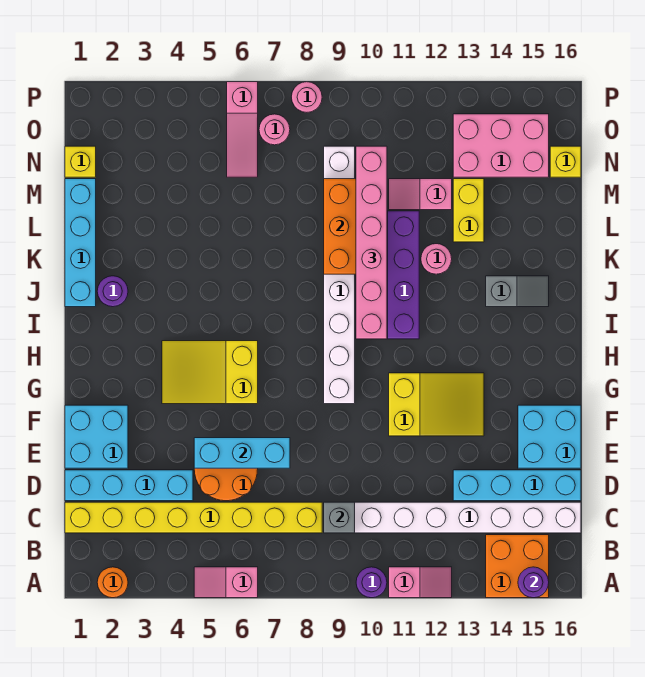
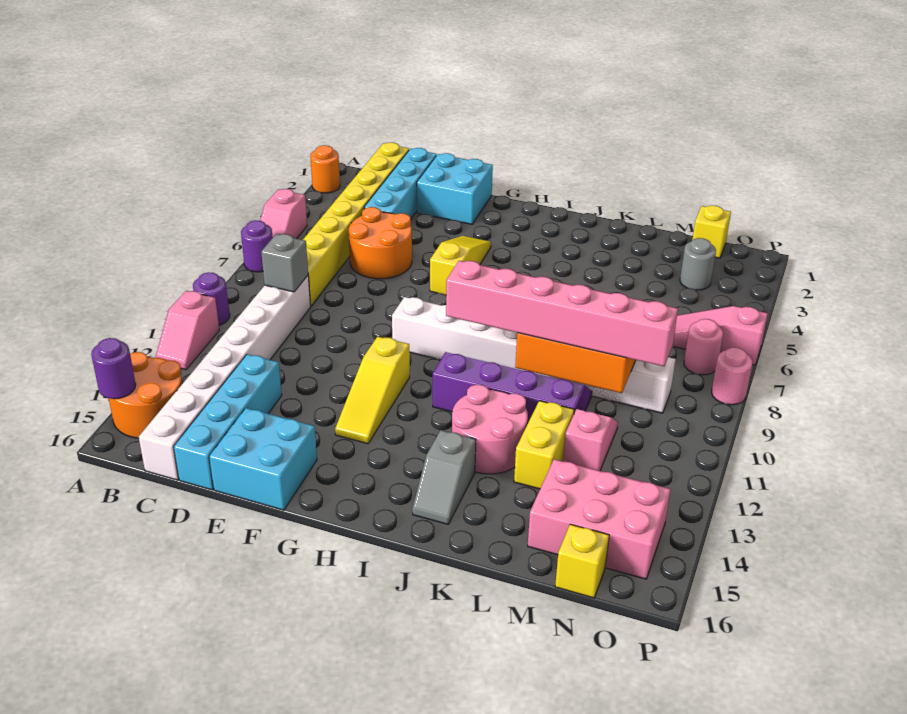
pink slope A5:A6 level 1 top 6 -> pink slope A5:A6 level 1 top 5
orange brick A14:B15 level 1 -> orange round brick A14:B15 level 1
cyan brick E5:E7 level 2 -> none
yellow slope F11:G13 level 1 top 11 -> yellow slope G11:G13 level 1 top 11
yellow slope G4:H6 level 1 top 6 -> yellow slope G4:G6 level 1 top 6
cyan brick J1:M1 level 1 -> none
purple round brick J2 level 1 -> purple round brick A7 level 1
pink round brick K12 level 1 -> pink round brick J12:K13 level 1
yellow brick L13:M13 level 1 -> yellow brick L12:L13 level 1
none -> grey round brick N3 level 1
pink brick N13:O15 level 1 -> pink brick M14:O15 level 1

